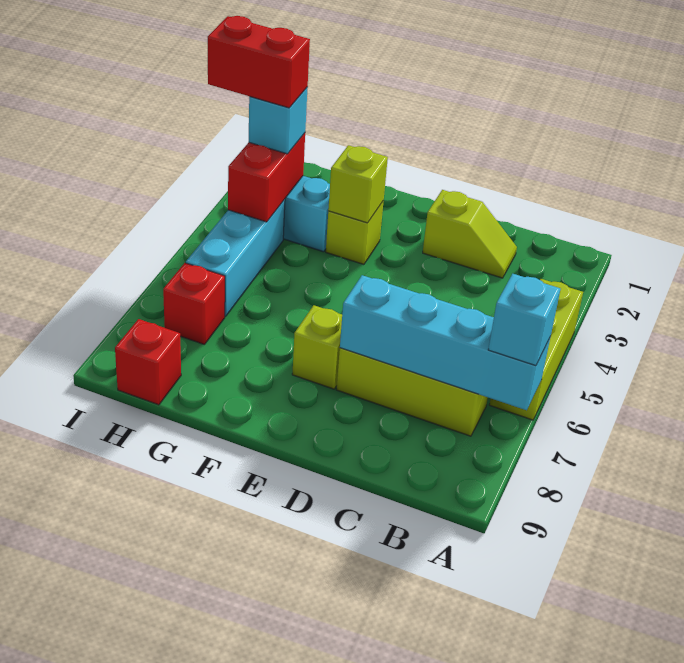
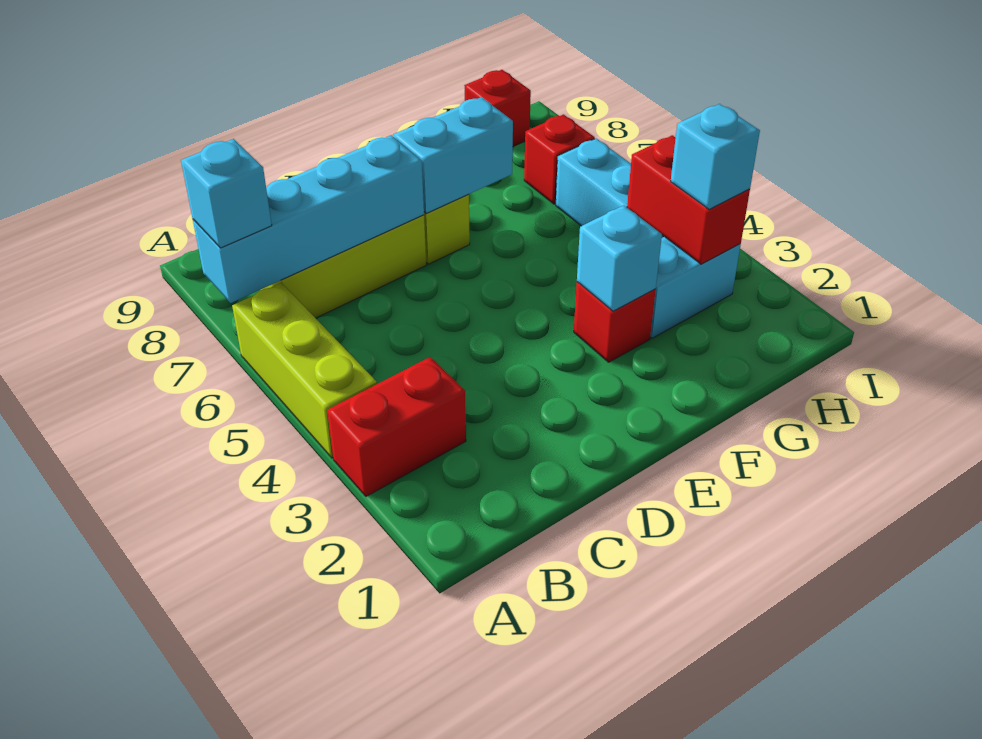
lime slope C2:D2 level 1 top D -> none
none -> cyan brick E7:F7 level 2
lime brick F3 level 1 -> red brick F3 level 1
lime brick F3 level 2 -> cyan brick F3 level 2
red brick H3:I3 level 4 -> red brick A3:B3 level 1

